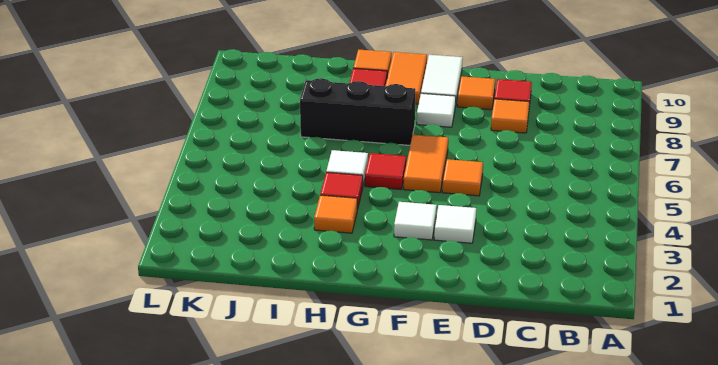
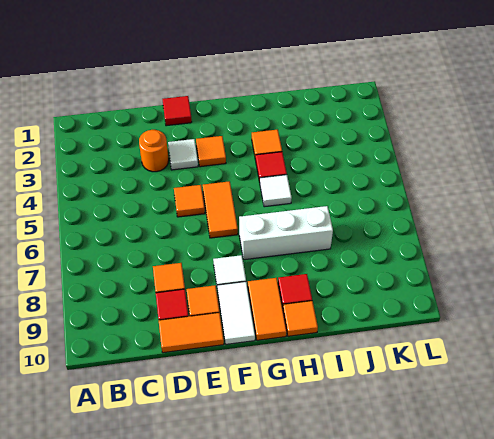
none -> orange round brick D3 level 1
none -> orange tile D10:E10 level 1
white tile F3 level 1 -> orange tile F3 level 1
red tile G5 level 1 -> red tile E1 level 1
black brick G7:I7 level 1 -> white brick G7:I7 level 1

